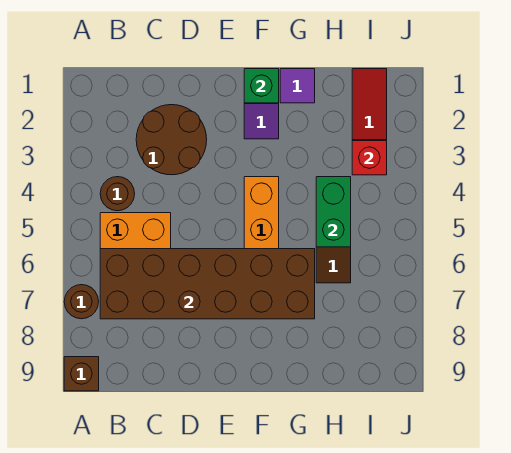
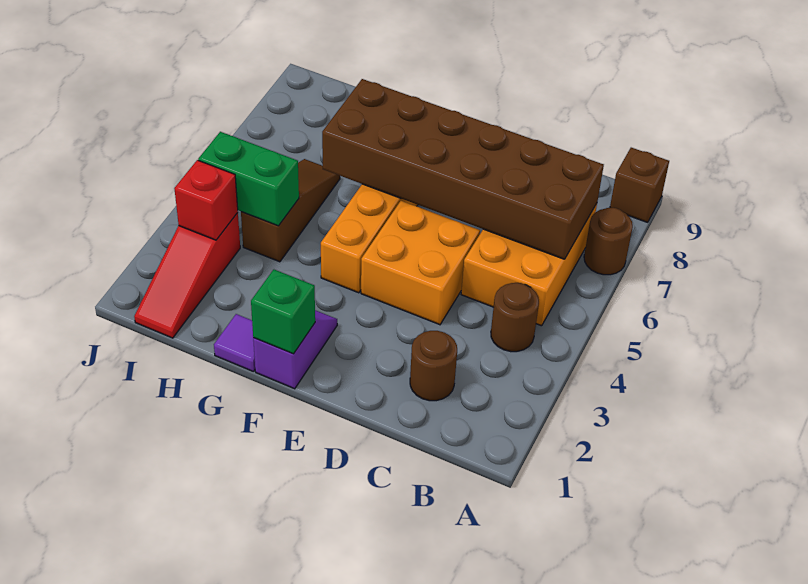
brown round brick C2:D3 level 1 -> brown round brick C2 level 1
none -> orange brick D4:E5 level 1
green brick H4:H5 level 2 -> green brick H4:I4 level 2

